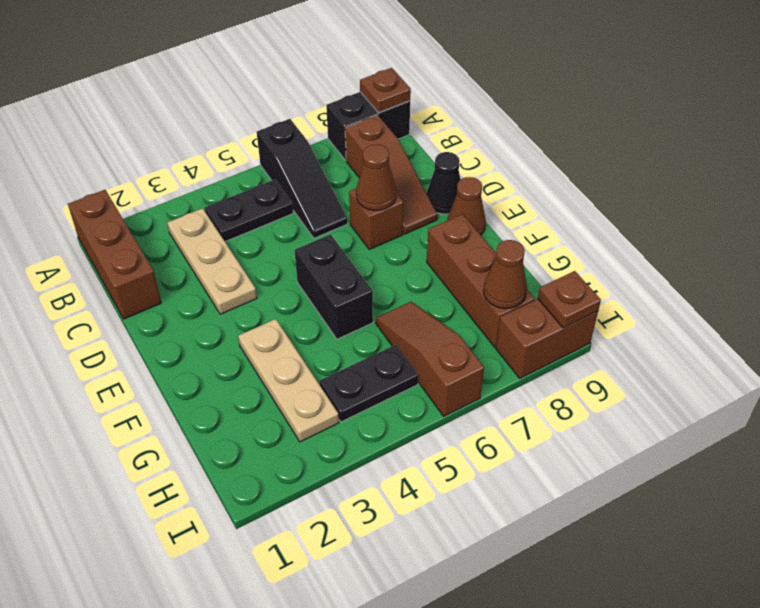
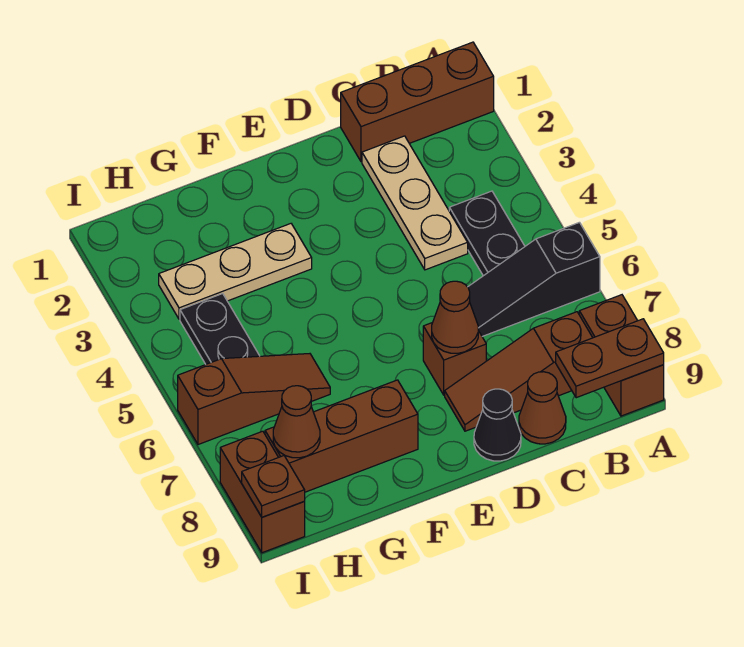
black brick A8:A9 level 1 -> brown brick A8:A9 level 1
brown plate A9 level 2 -> brown plate A9:B9 level 2
tan plate B3:D3 level 1 -> tan plate C2:C4 level 1
black brick E5:F5 level 1 -> none
brown cone E9 level 1 -> brown cone C9 level 1

